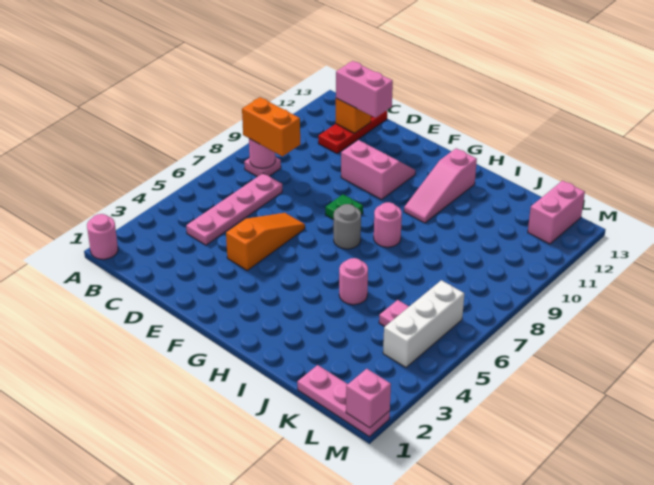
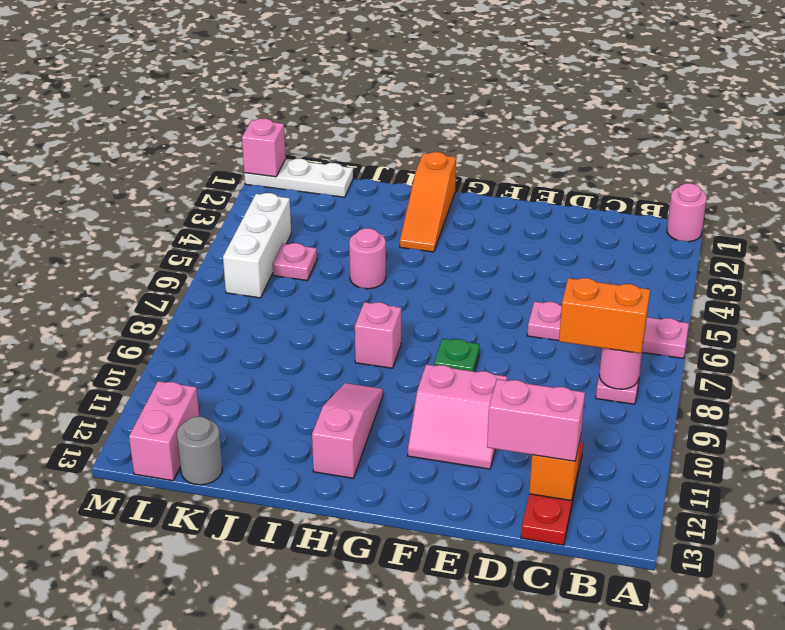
pink plate C4:C7 level 1 -> pink plate A6:D6 level 1
orange slope E4:E6 level 1 top 4 -> orange slope H1:H3 level 1 top 1
grey round brick G7 level 1 -> grey round brick K13 level 1
pink round brick H8 level 1 -> pink brick H8 level 1
pink plate K1:M1 level 1 -> white plate K1:M1 level 1

